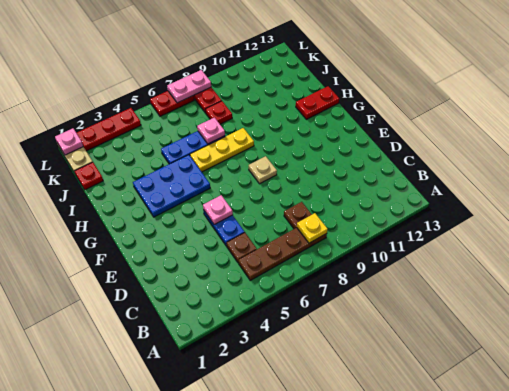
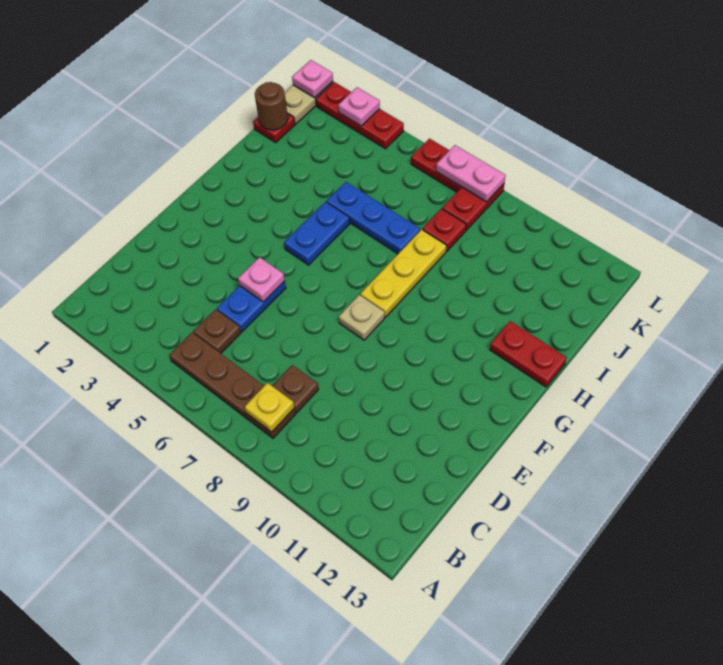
blue plate G3:H5 level 1 -> blue plate G5:H5 level 1
yellow plate H6:H8 level 1 -> yellow plate G8:I8 level 1
pink plate I7 level 2 -> pink plate L3 level 2
none -> brown round brick J1 level 2

